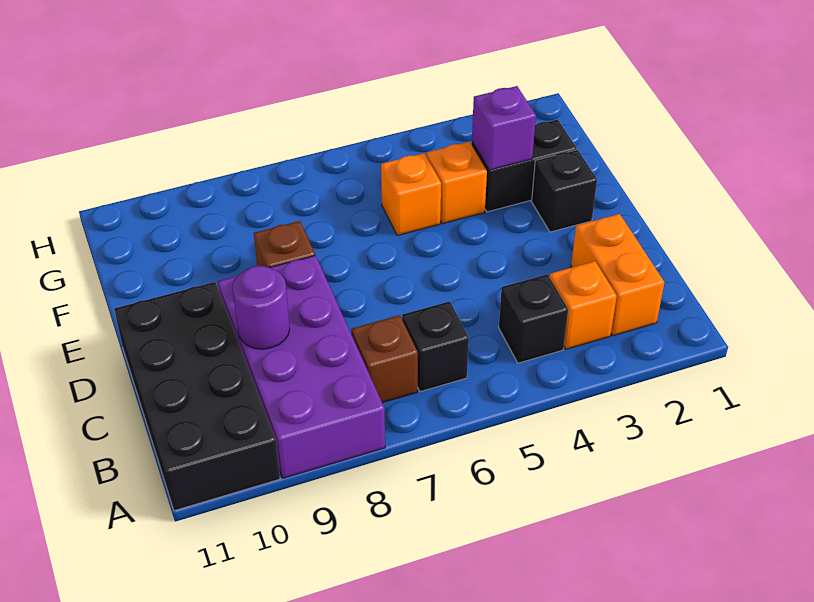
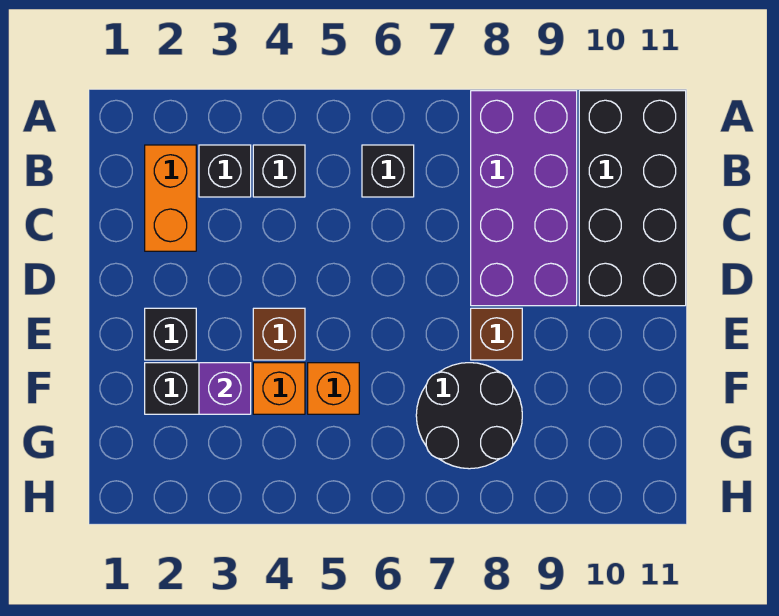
orange brick B3 level 1 -> black brick B3 level 1
brown brick B7 level 1 -> brown brick E4 level 1
purple round brick C9 level 2 -> none
none -> black round brick F7:G8 level 1

